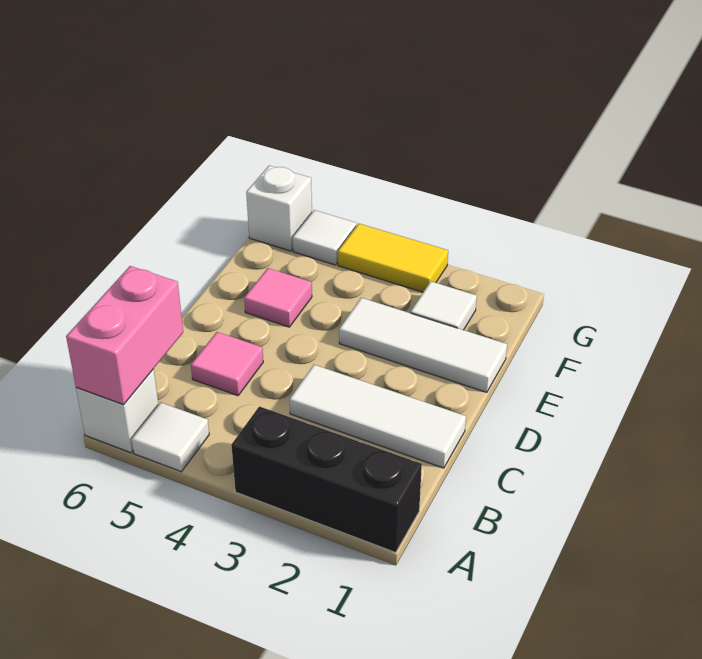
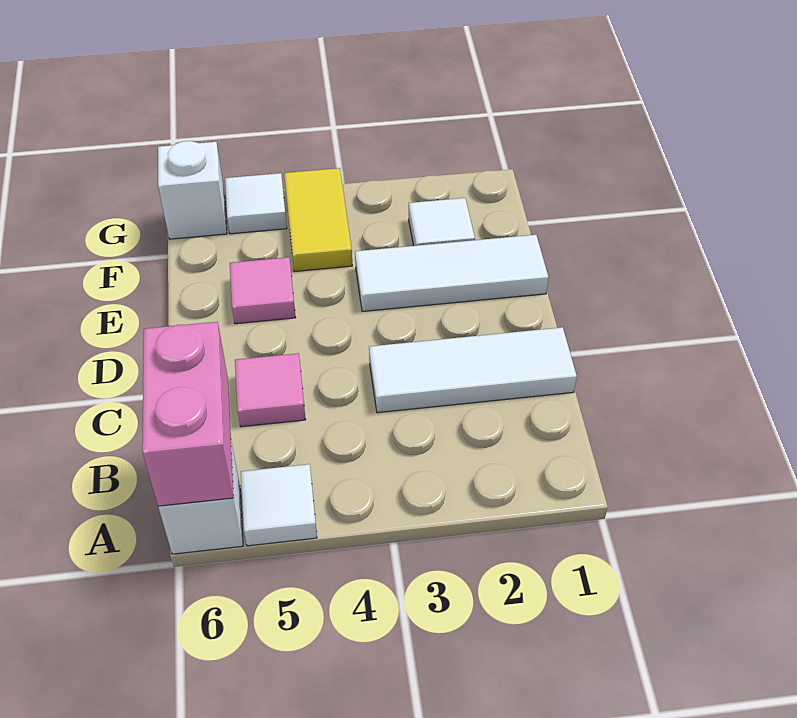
black brick A1:A3 level 1 -> none
yellow tile G3:G4 level 1 -> yellow tile F4:G4 level 1

